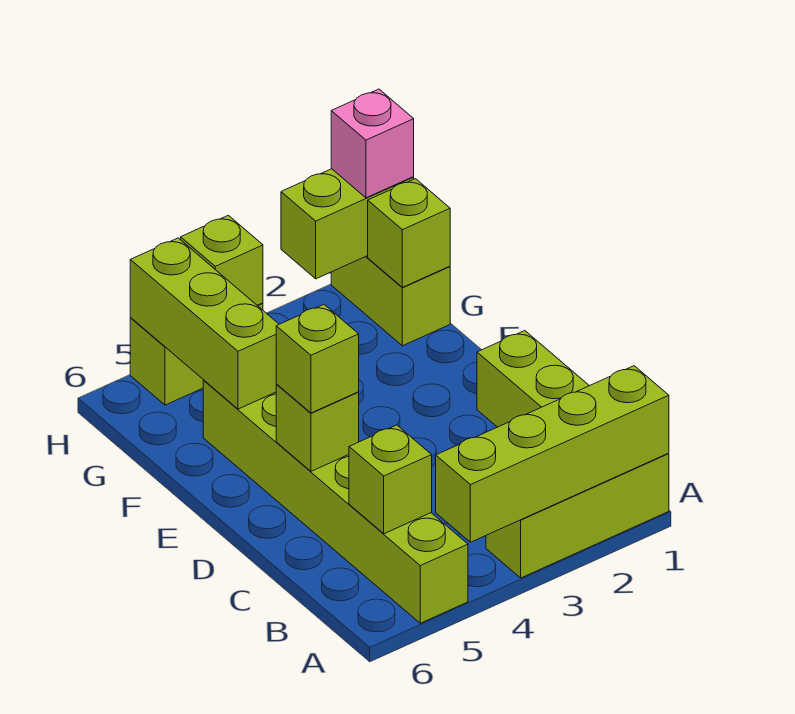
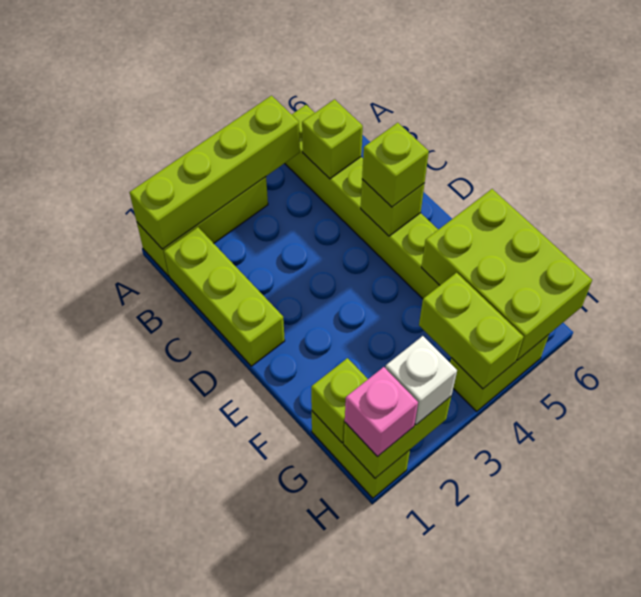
lime brick F5:H5 level 2 -> lime brick F5:H6 level 2
none -> white brick H2 level 3
lime brick H4 level 2 -> lime brick G4:H4 level 2

